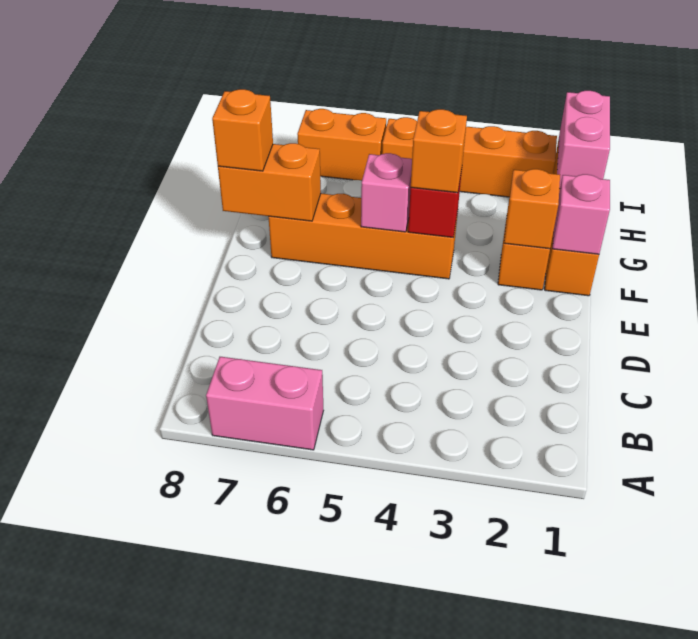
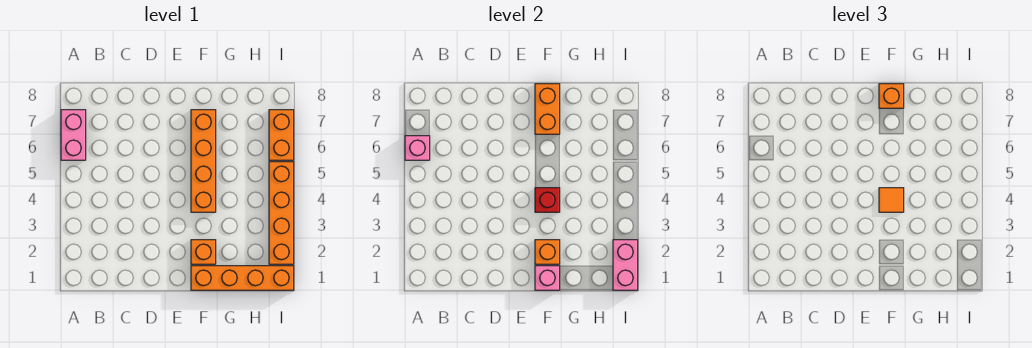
orange brick F4 level 3 -> orange tile F4 level 3
pink brick F5 level 2 -> pink brick A6 level 2
pink brick H1:I1 level 2 -> pink brick I1:I2 level 2

